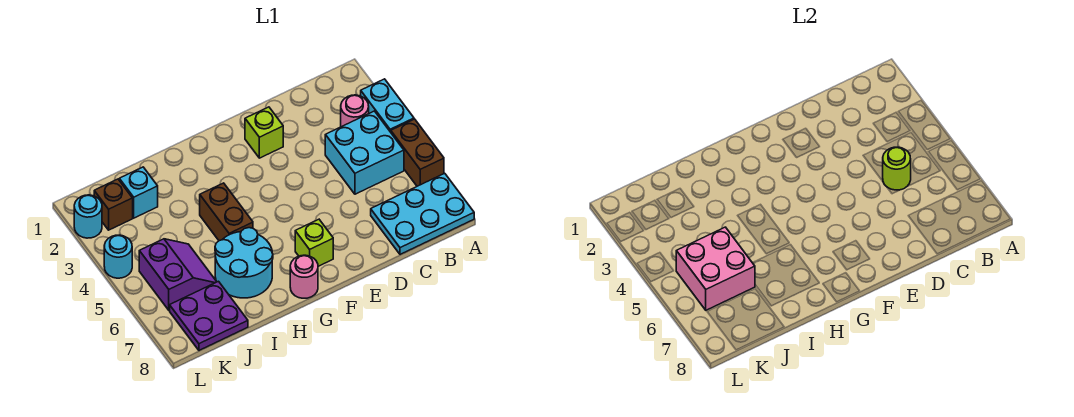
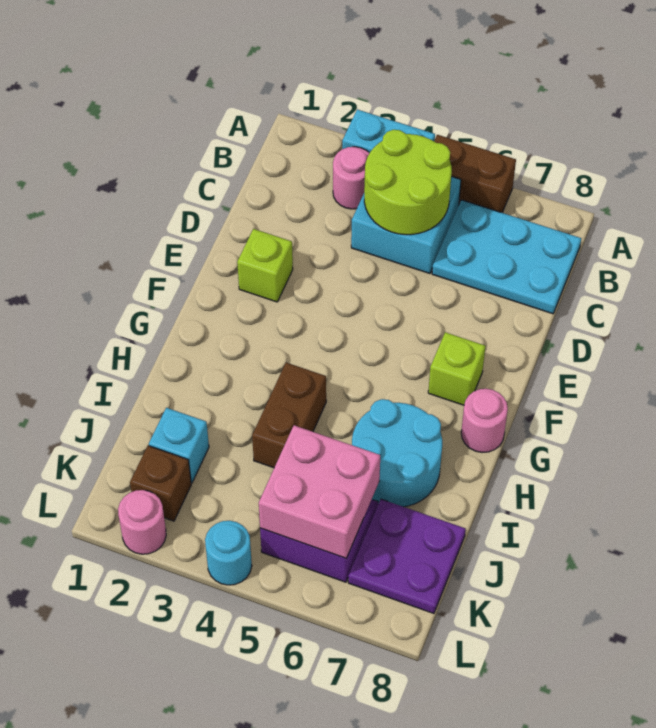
cyan plate A7:C8 level 1 -> cyan plate B6:C8 level 1
lime round brick C5 level 2 -> lime round brick B4:C5 level 2
brown brick H4:H5 level 1 -> brown brick H4:I4 level 1
cyan round brick L2 level 1 -> pink round brick L2 level 1

